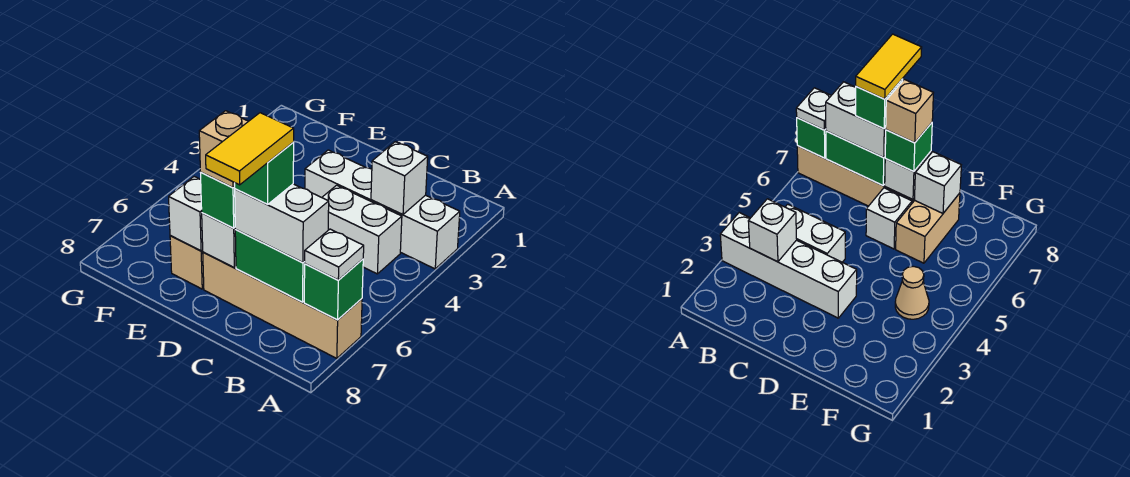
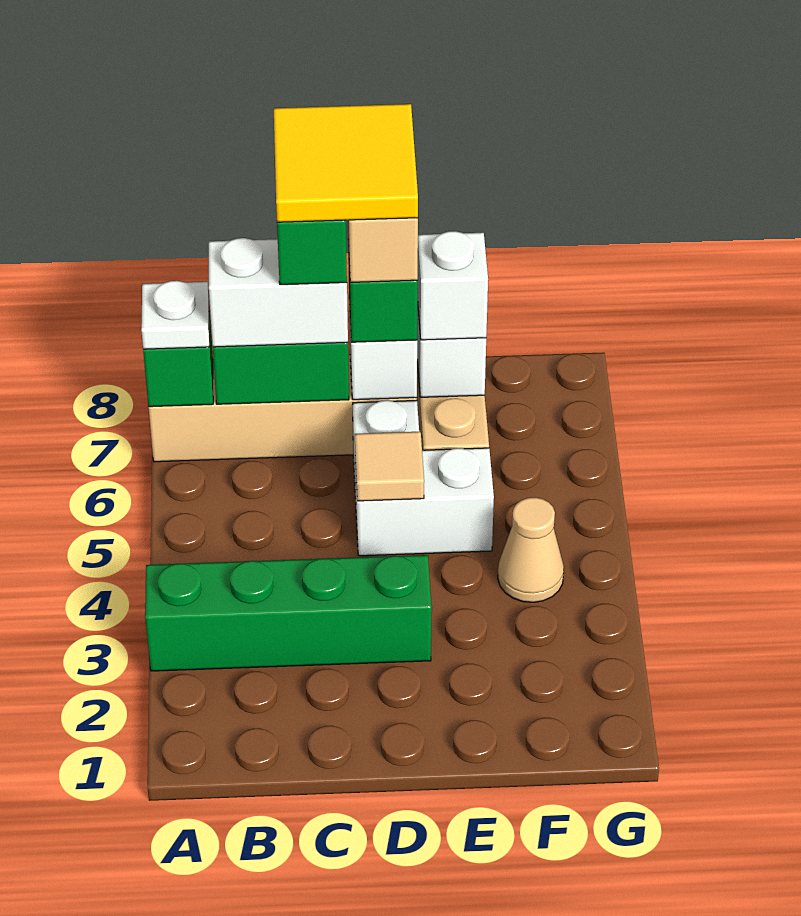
white brick A3:D3 level 1 -> green brick A3:D3 level 1
white brick B3 level 2 -> white brick E7 level 3
white brick B4:C4 level 1 -> white brick D5:E5 level 1
yellow tile C7:C8 level 5 -> yellow tile C7:D8 level 5
none -> tan tile D5 level 2

